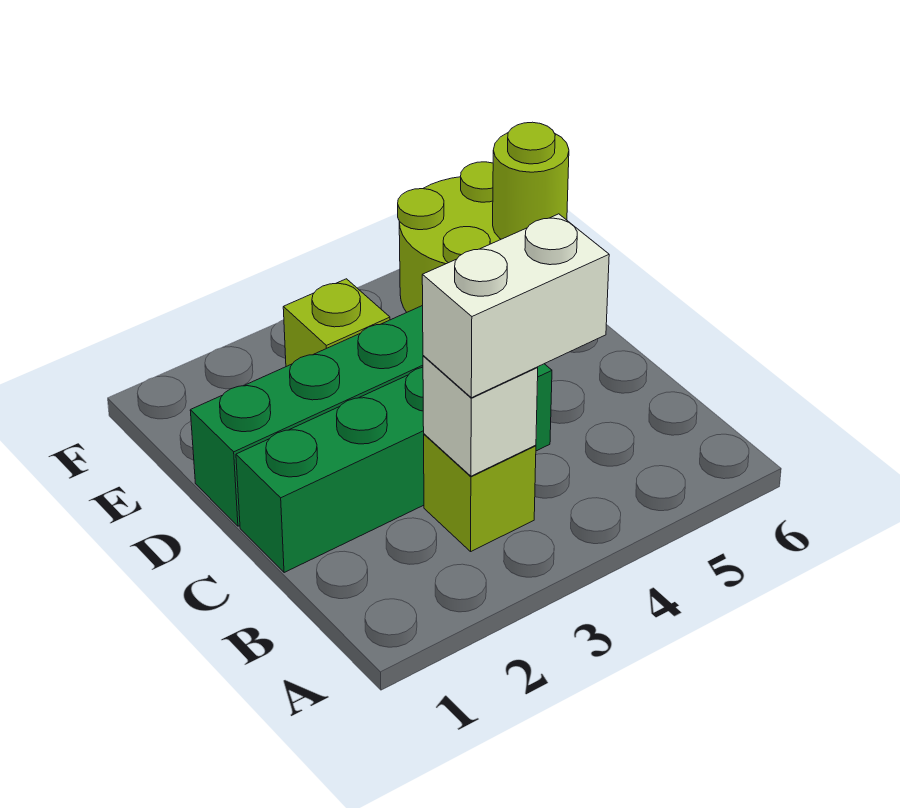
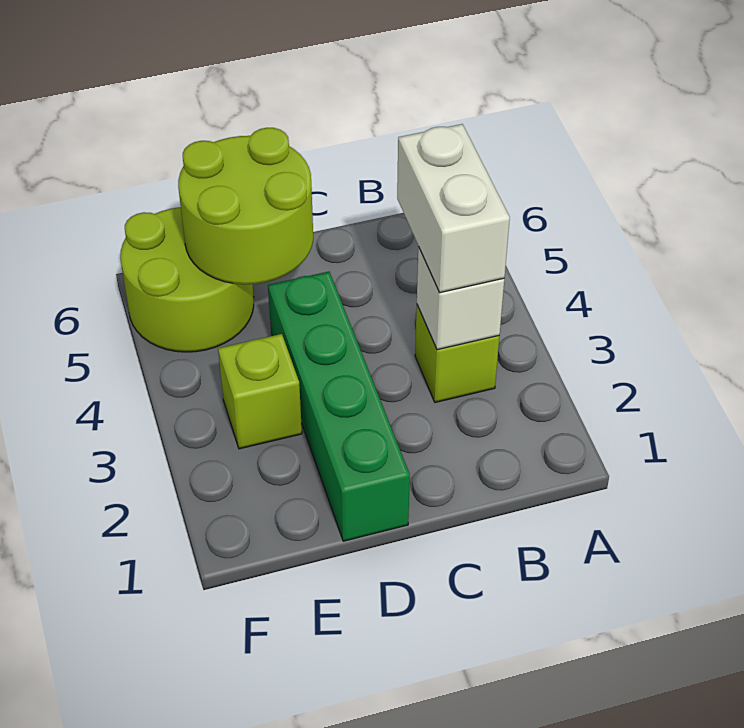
green brick C1:C4 level 1 -> none
lime round brick E6 level 2 -> lime round brick D5:E6 level 2

